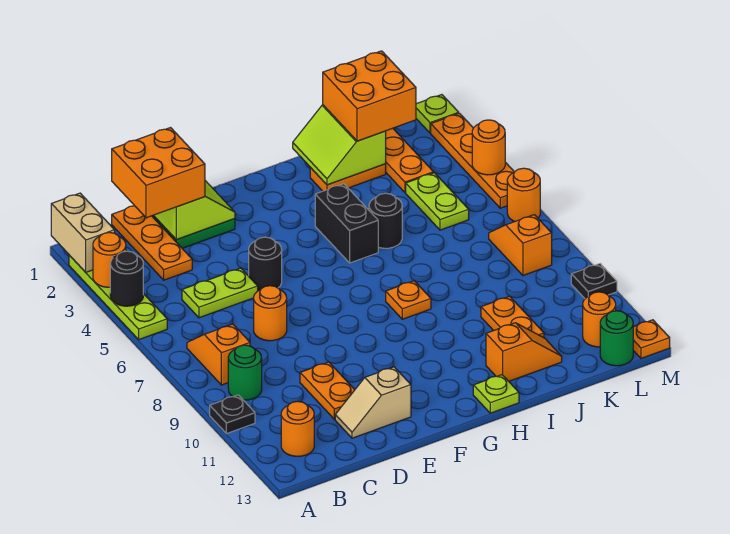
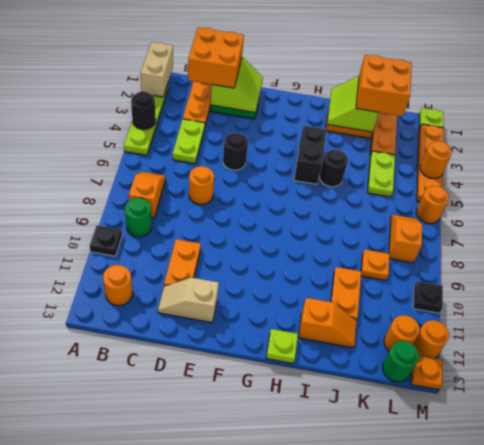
orange round brick A3 level 2 -> orange round brick M12 level 1
lime plate C5:D5 level 1 -> lime plate C4:C5 level 1
orange plate H8 level 1 -> orange plate K9 level 1

